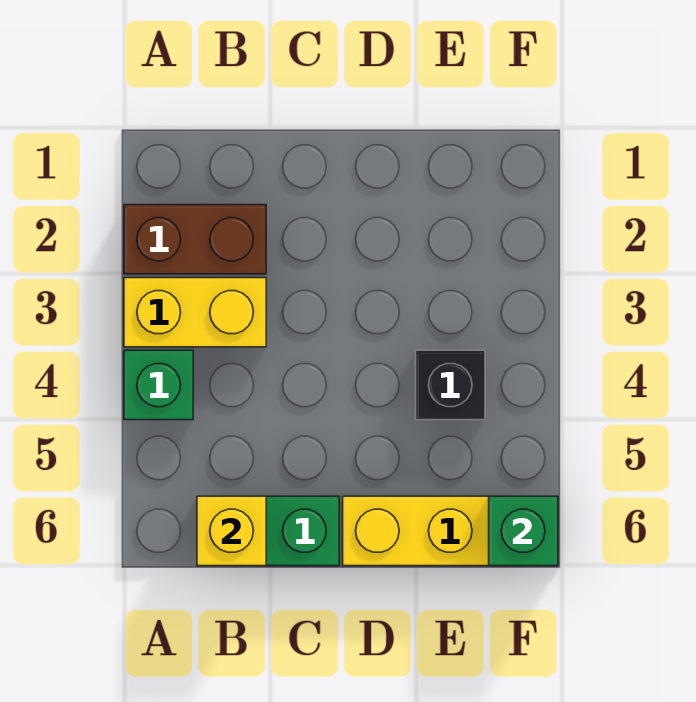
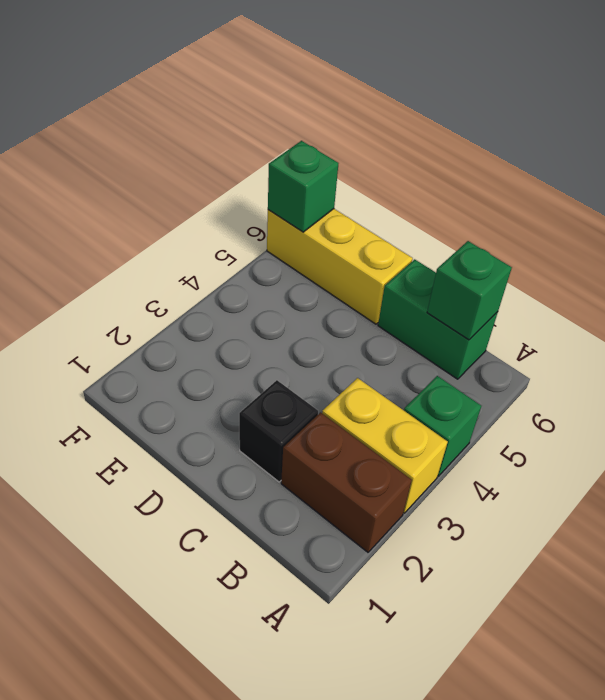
yellow brick B6 level 2 -> green brick B6 level 2
black brick E4 level 1 -> black brick C2 level 1

